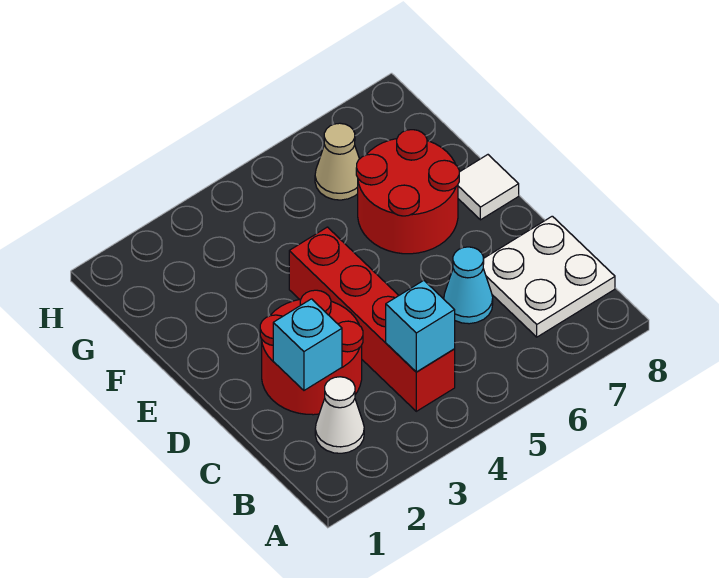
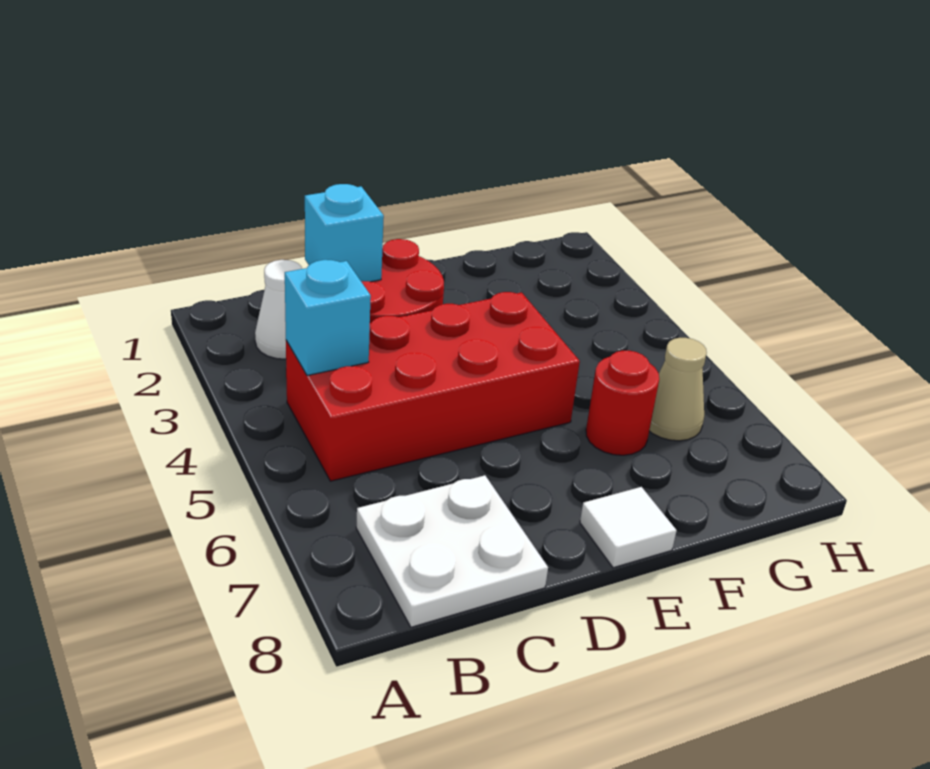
red brick B4:E4 level 1 -> red brick B4:E5 level 1
cyan cone C6 level 1 -> none
red round brick E6:F7 level 1 -> red round brick F6 level 1

